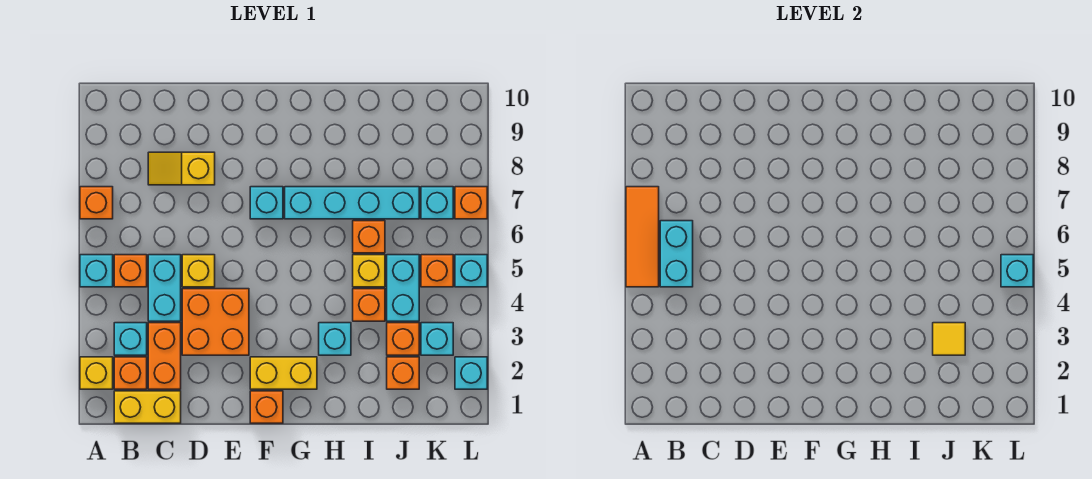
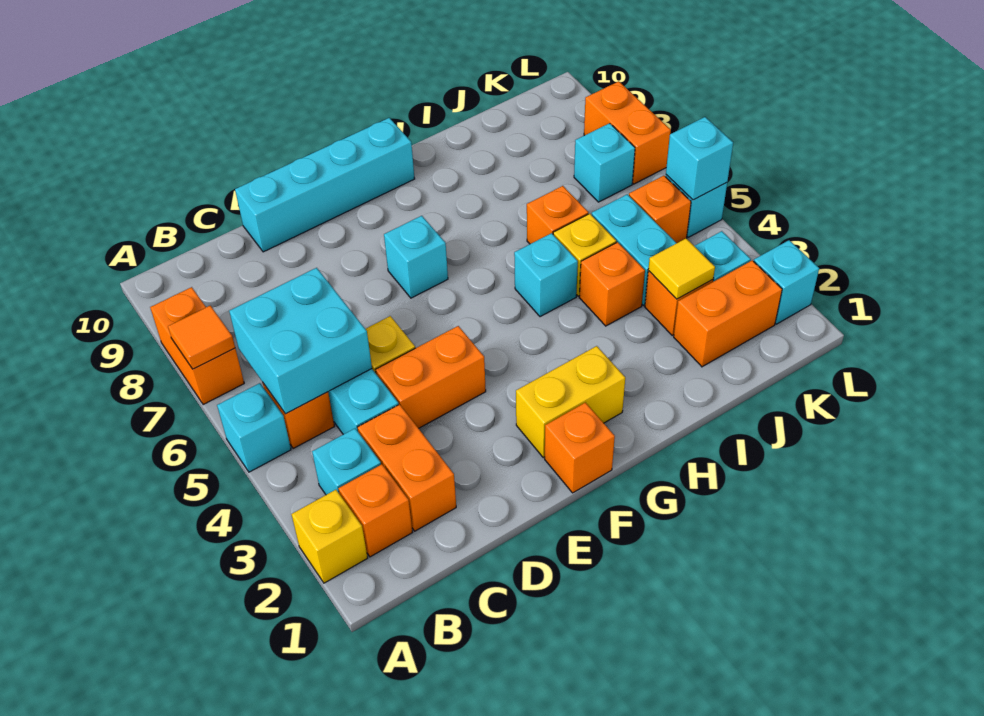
orange tile A5:A7 level 2 -> orange tile A7 level 2
orange brick A7 level 1 -> orange brick A7:A8 level 1
yellow brick B1:C1 level 1 -> none
cyan brick B5:B6 level 2 -> cyan brick B5:C6 level 2
yellow slope C8:D8 level 1 top D -> none
orange brick D3:E4 level 1 -> orange brick D4:E4 level 1
cyan brick G7:J7 level 1 -> cyan brick D10:G10 level 1
cyan brick H3 level 1 -> cyan brick H5 level 1
orange brick J2 level 1 -> orange brick J2:K2 level 1
orange brick L7 level 1 -> orange brick L7:L8 level 1

